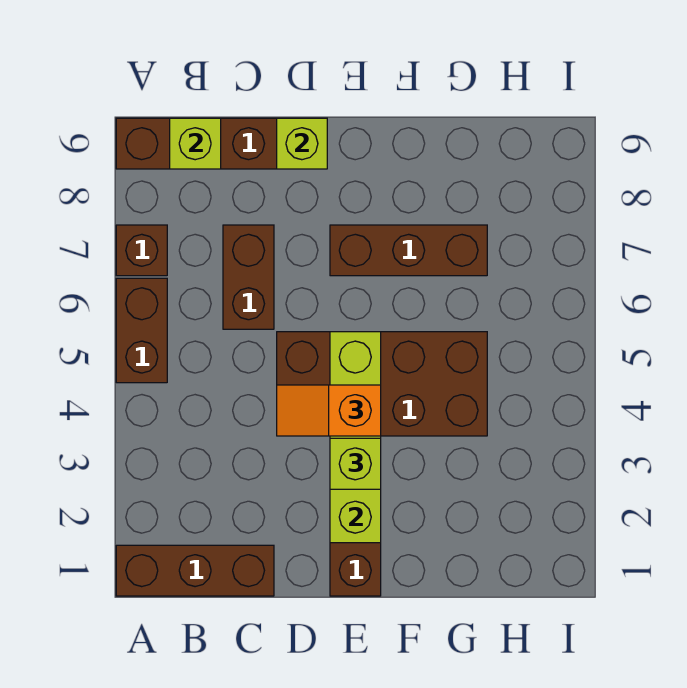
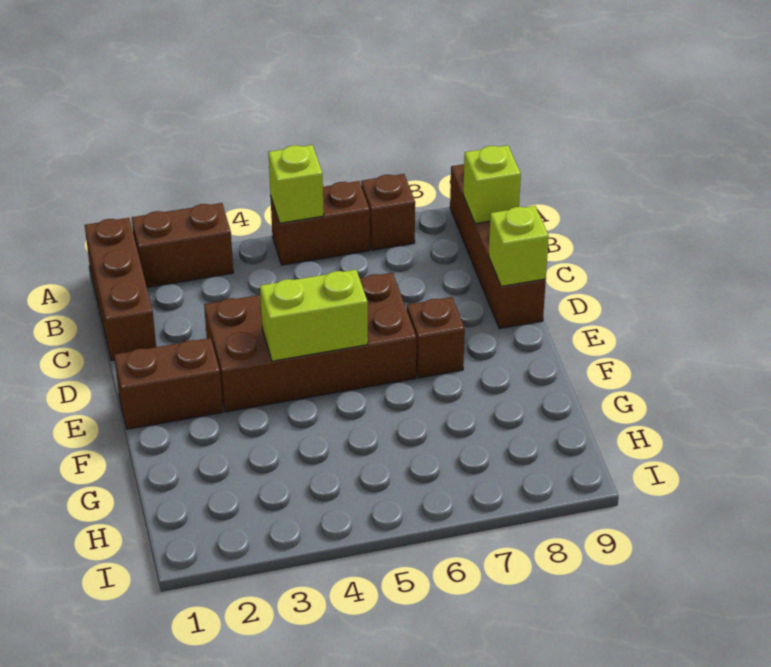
brown brick C6:C7 level 1 -> brown brick A2:A3 level 1
brown brick D4:G5 level 1 -> brown brick D3:E6 level 1
orange slope D4:E4 level 3 top E -> none
lime brick E2:E5 level 2 -> lime brick E4:E5 level 2
lime brick E3 level 3 -> lime brick A5 level 2
brown brick E7:G7 level 1 -> brown brick E7 level 1

